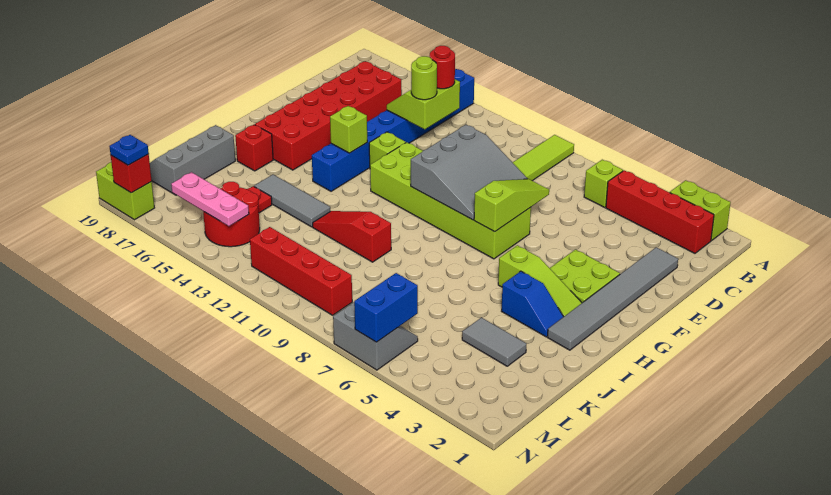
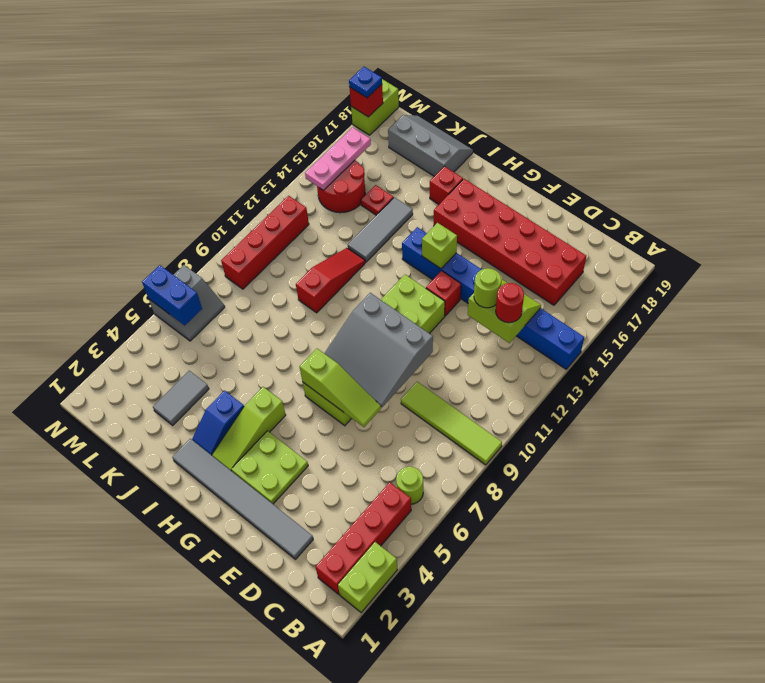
lime brick B6 level 1 -> lime round brick B6 level 1
lime brick F13 level 1 -> red brick F13 level 1

